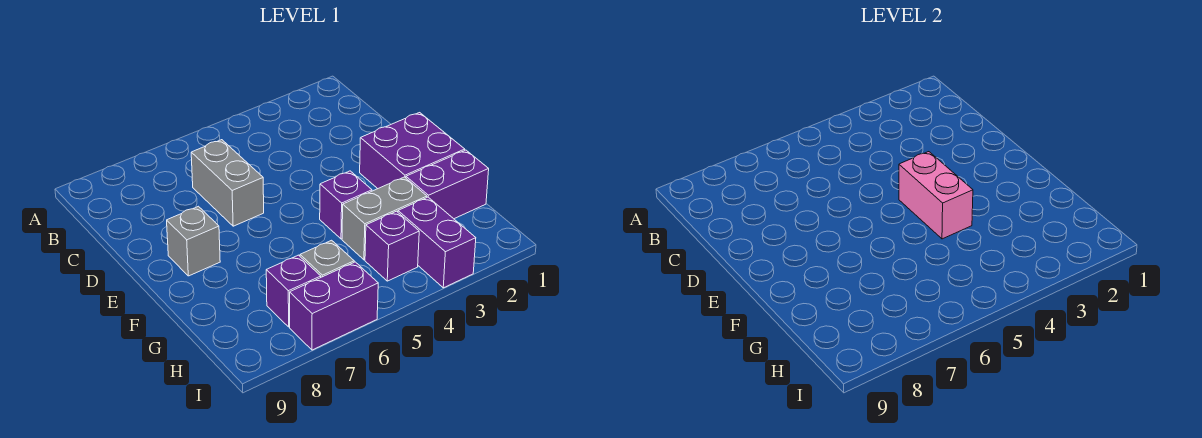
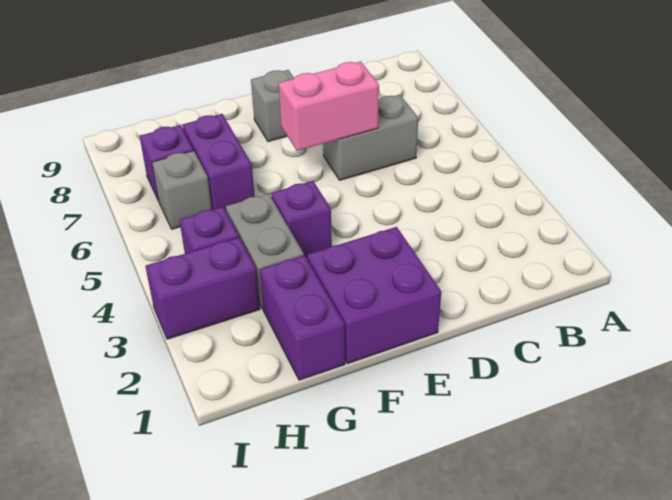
pink brick E4:F4 level 2 -> pink brick D6:E6 level 2
purple brick I6:I7 level 1 -> purple brick G6:G7 level 1

